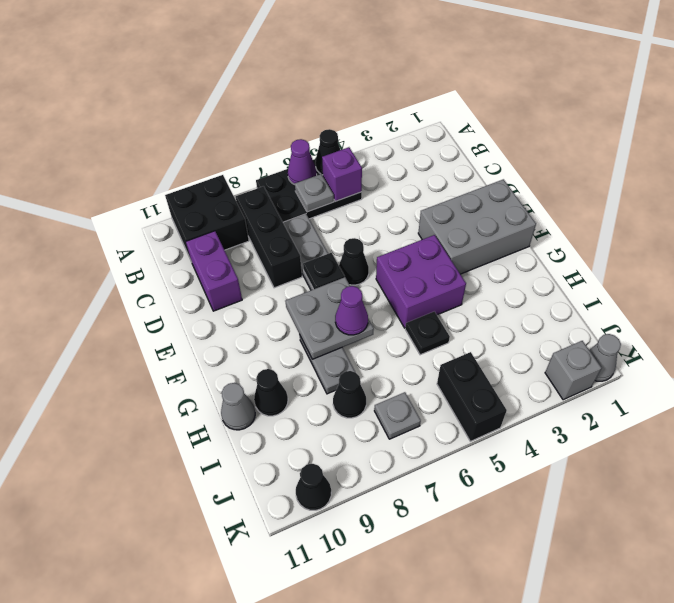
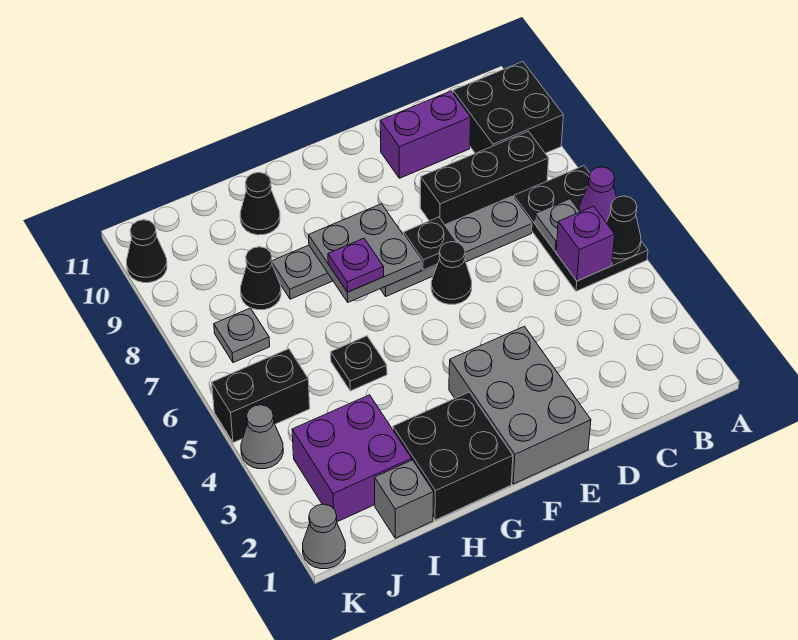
purple brick F4:G5 level 1 -> purple brick I2:J3 level 1
none -> black brick G1:H2 level 1
purple cone G7 level 3 -> purple plate G7 level 3
grey cone H11 level 1 -> grey cone K4 level 1
grey brick K2 level 1 -> grey brick I1 level 1

